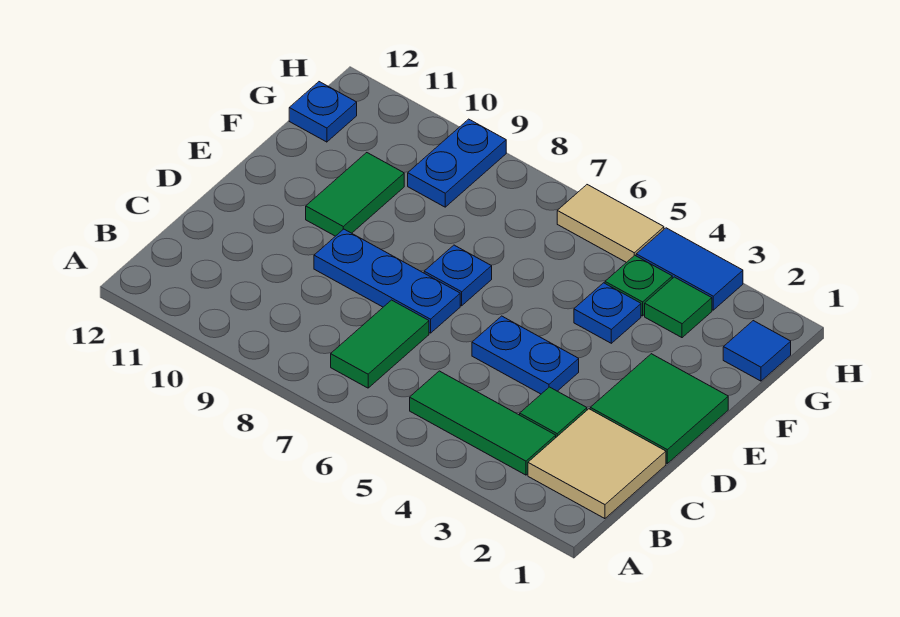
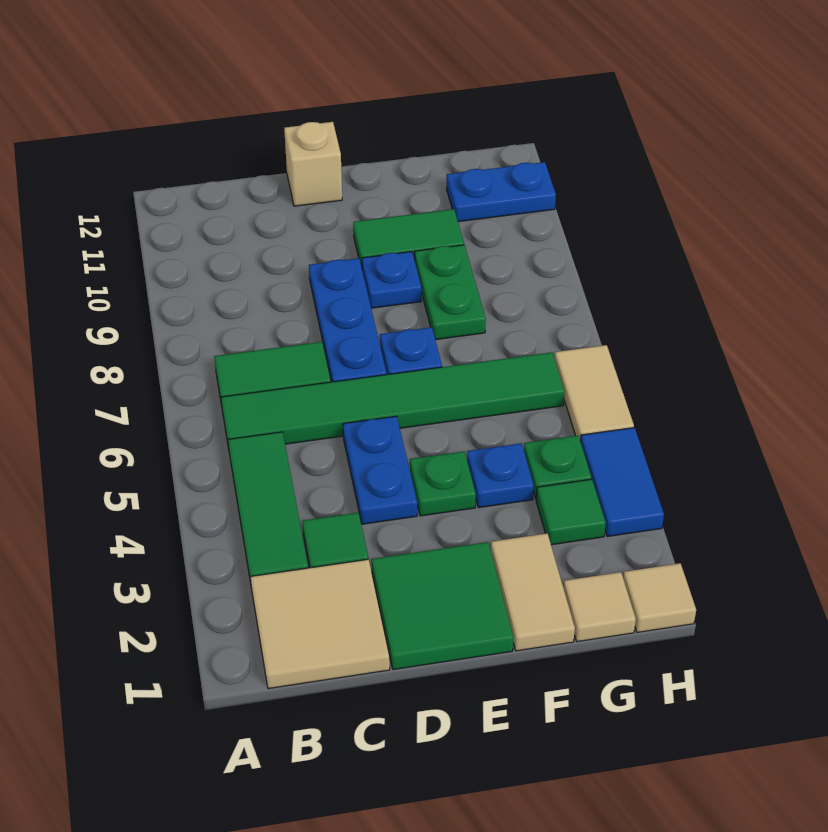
none -> green tile B6:G6 level 1
none -> tan brick D12 level 1
none -> green plate E4 level 1
none -> tan tile F1:F2 level 1
none -> green plate F8:F9 level 1
blue tile G1 level 1 -> tan tile G1 level 1
blue plate G9:H9 level 1 -> blue plate G11:H11 level 1
blue plate G12 level 1 -> blue plate E9 level 1
none -> tan tile H1 level 1

